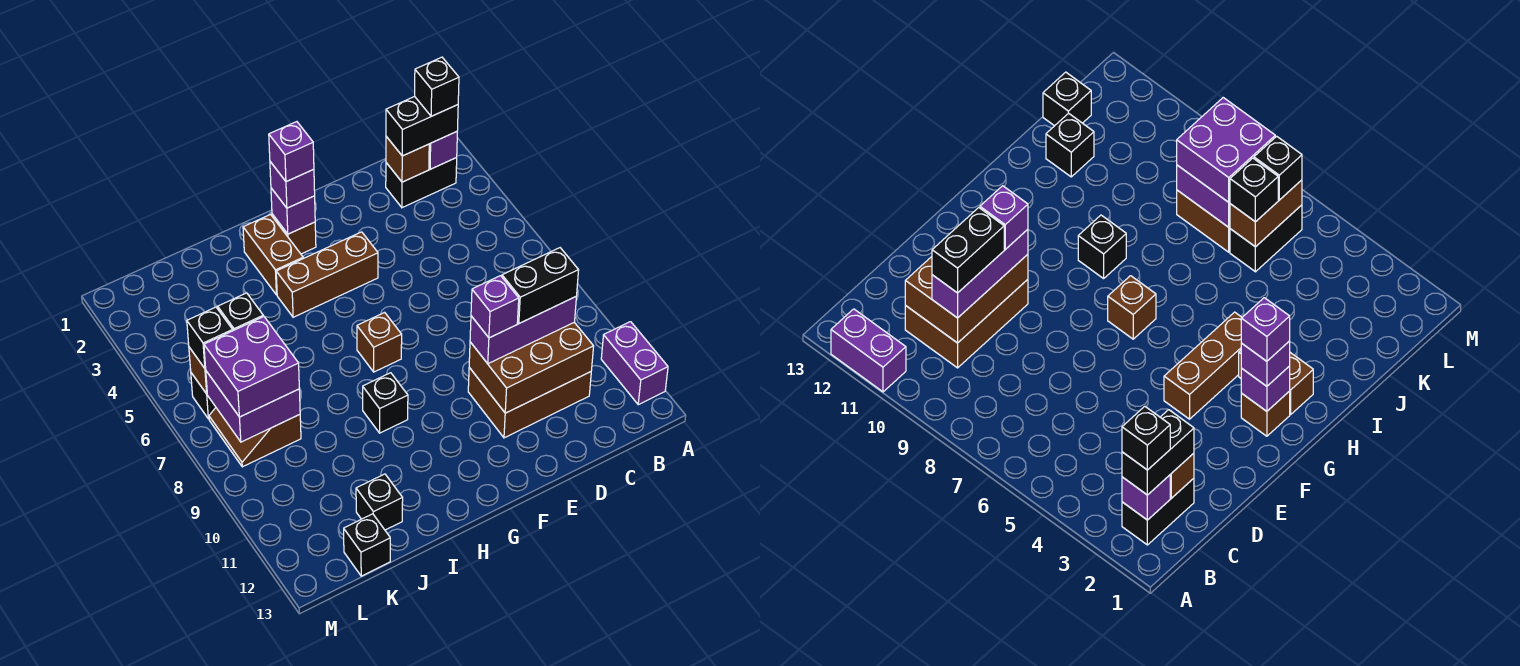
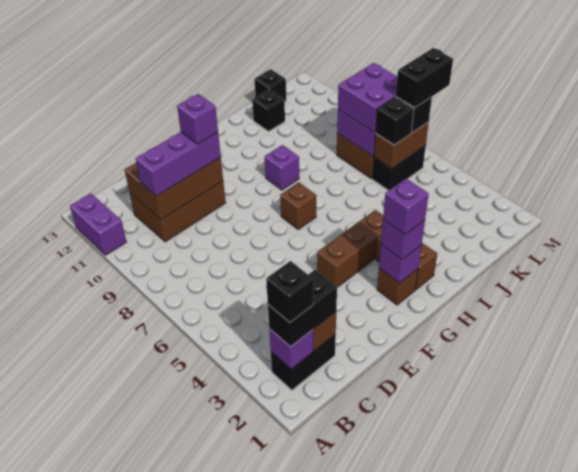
black brick C10:D10 level 4 -> black brick L6:M6 level 4
black brick H9 level 1 -> purple brick H9 level 1

